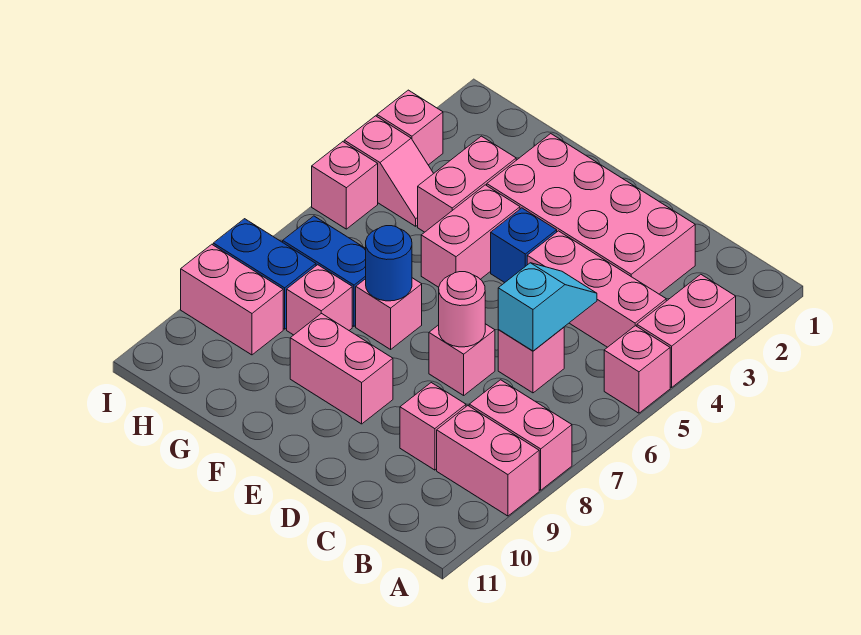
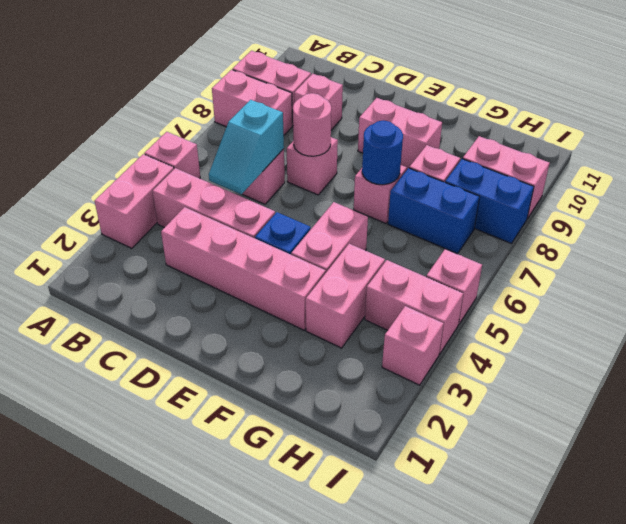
pink brick C2:F3 level 1 -> pink brick C3:F3 level 1
pink slope H4:I4 level 1 top I -> pink brick H4:I4 level 1

